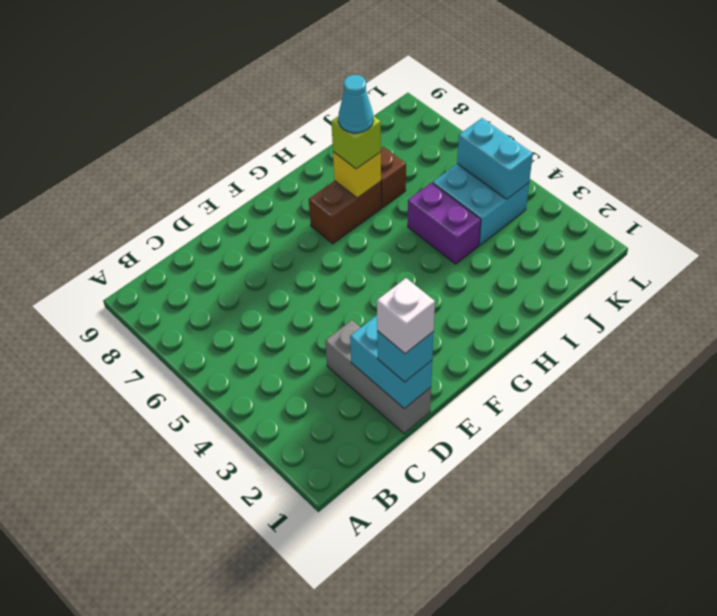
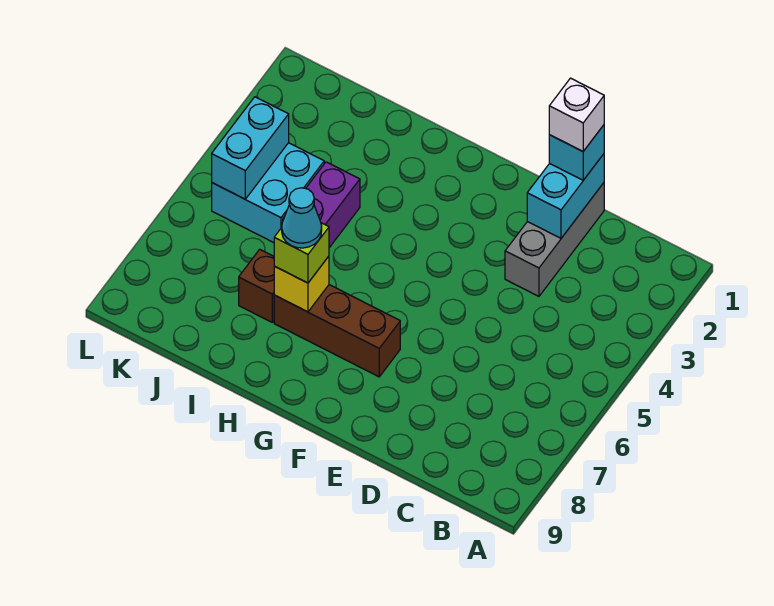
brown brick G7:H7 level 1 -> brown brick F7:H7 level 1

